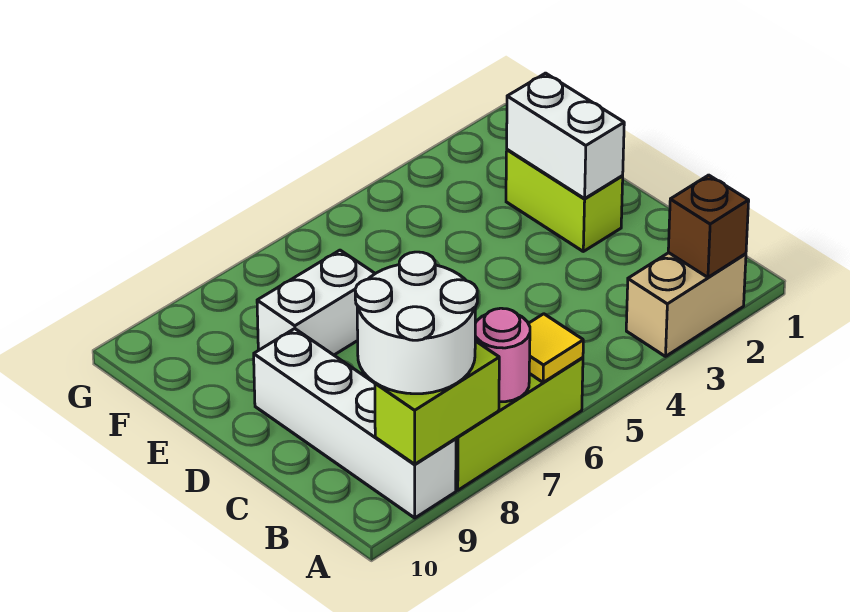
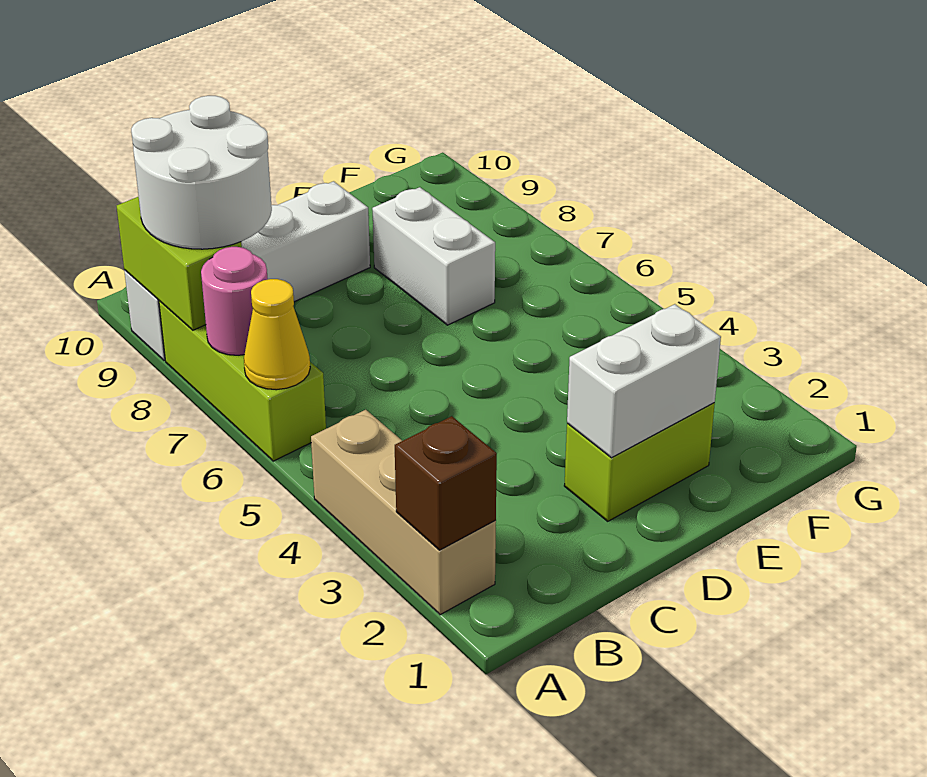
tan brick A2:A3 level 1 -> tan brick A2:A4 level 1
yellow tile A6 level 2 -> yellow cone A6 level 2

